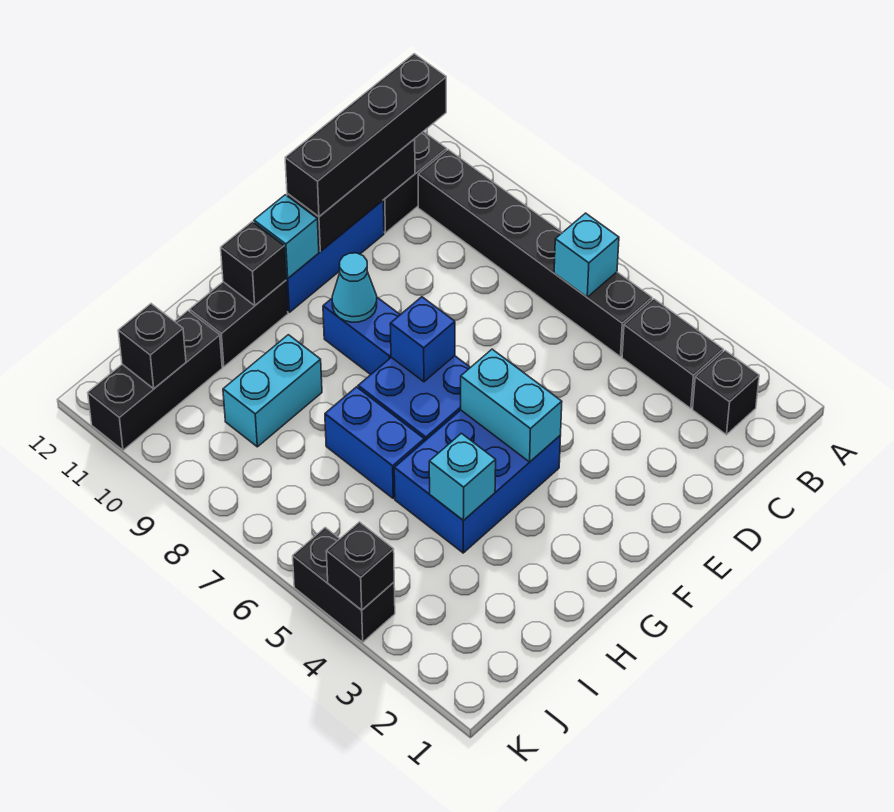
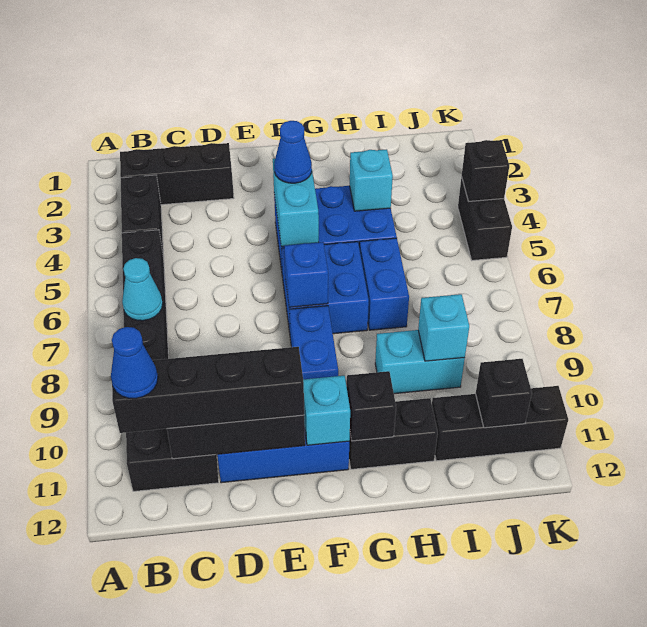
black brick B2 level 1 -> black brick B2:D2 level 1
cyan brick B6 level 2 -> cyan brick I9 level 2
none -> blue cone B11 level 4
none -> blue cone F4 level 3
cyan cone F9 level 2 -> cyan cone B7 level 2

